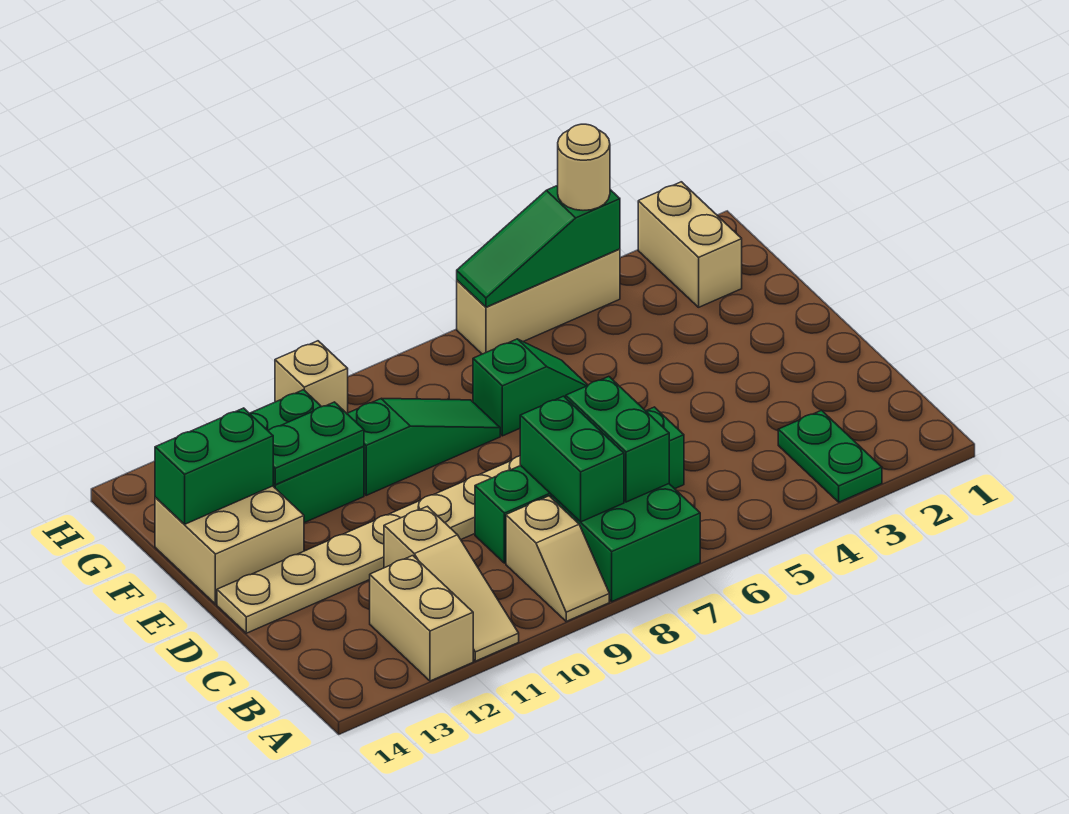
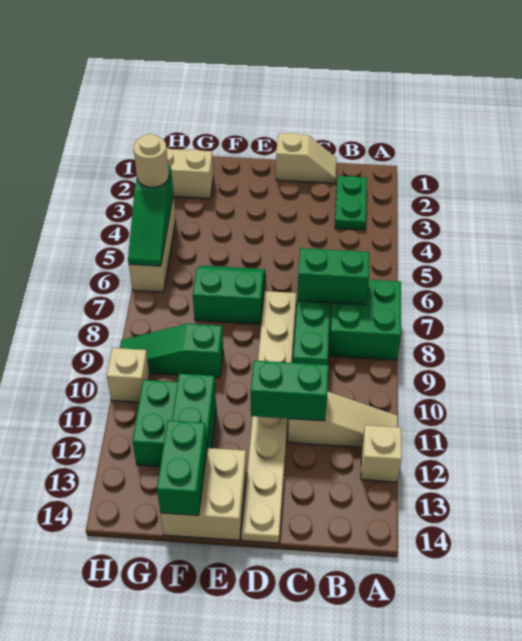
green plate A3:B3 level 1 -> green plate B2:B3 level 1
tan slope A9:B9 level 1 top B -> tan slope C1:D1 level 1 top D
tan brick A12:B12 level 1 -> tan brick A12 level 1
green brick B8:C8 level 2 -> green brick C11:D11 level 2
green slope F6:F7 level 1 top 7 -> green slope E6:F7 level 1 top 7
green slope F8:F10 level 1 top 10 -> green slope F9:H9 level 1 top F

